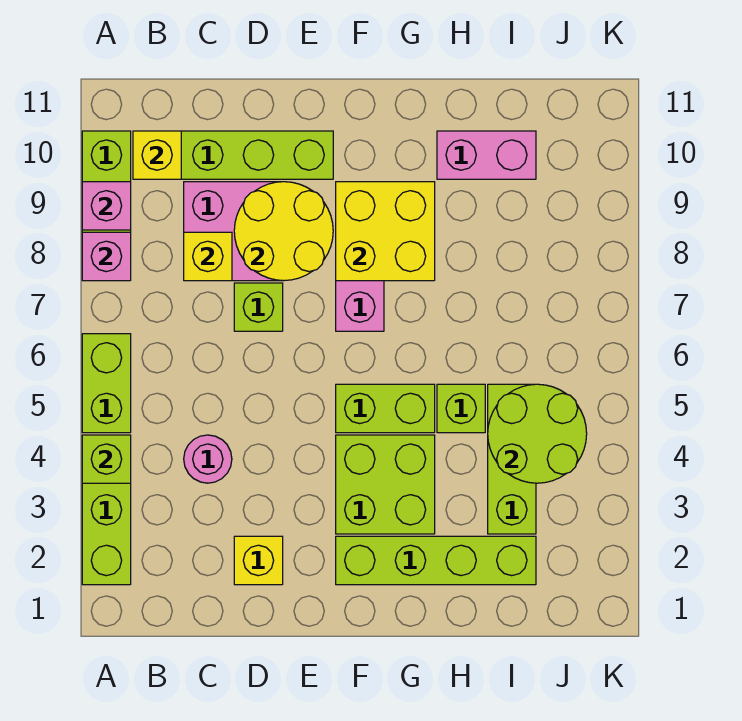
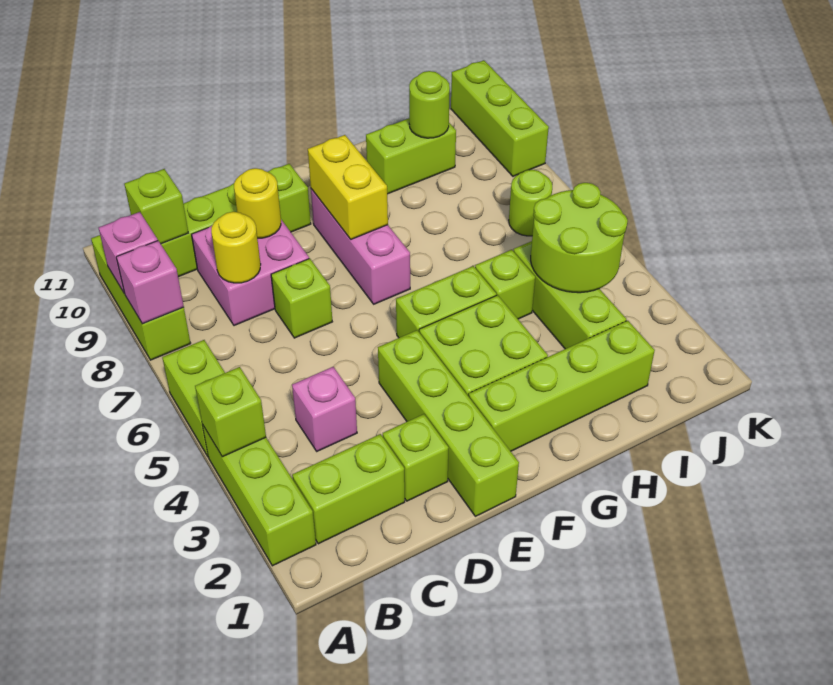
none -> lime brick B2:C2 level 1
yellow brick B10 level 2 -> lime brick B10 level 2
pink round brick C4 level 1 -> pink brick C4 level 1
yellow brick C8 level 2 -> yellow round brick C8 level 2
yellow brick D2 level 1 -> lime brick D2 level 1
yellow round brick D8:E9 level 2 -> yellow round brick D9 level 2
none -> lime brick E1:E4 level 1
yellow brick F8:G9 level 2 -> yellow brick F8:F9 level 2
pink brick H10:I10 level 1 -> lime brick H10:I10 level 1
none -> lime round brick I10 level 2
none -> lime round brick J7 level 1
none -> lime brick K9:K11 level 1

